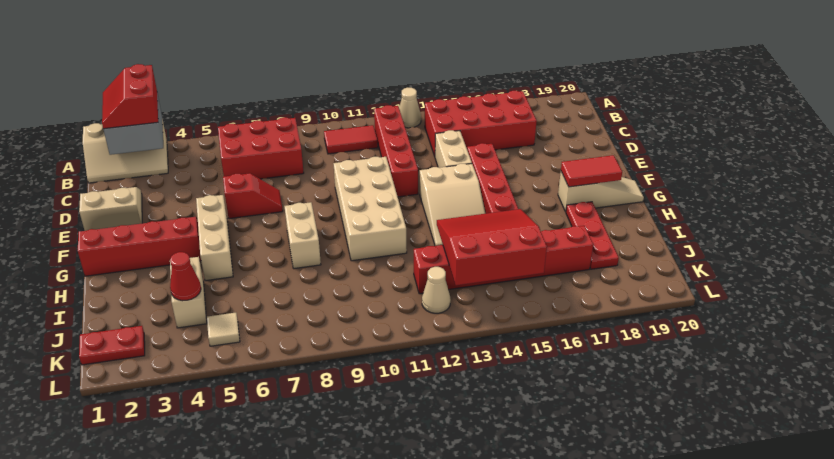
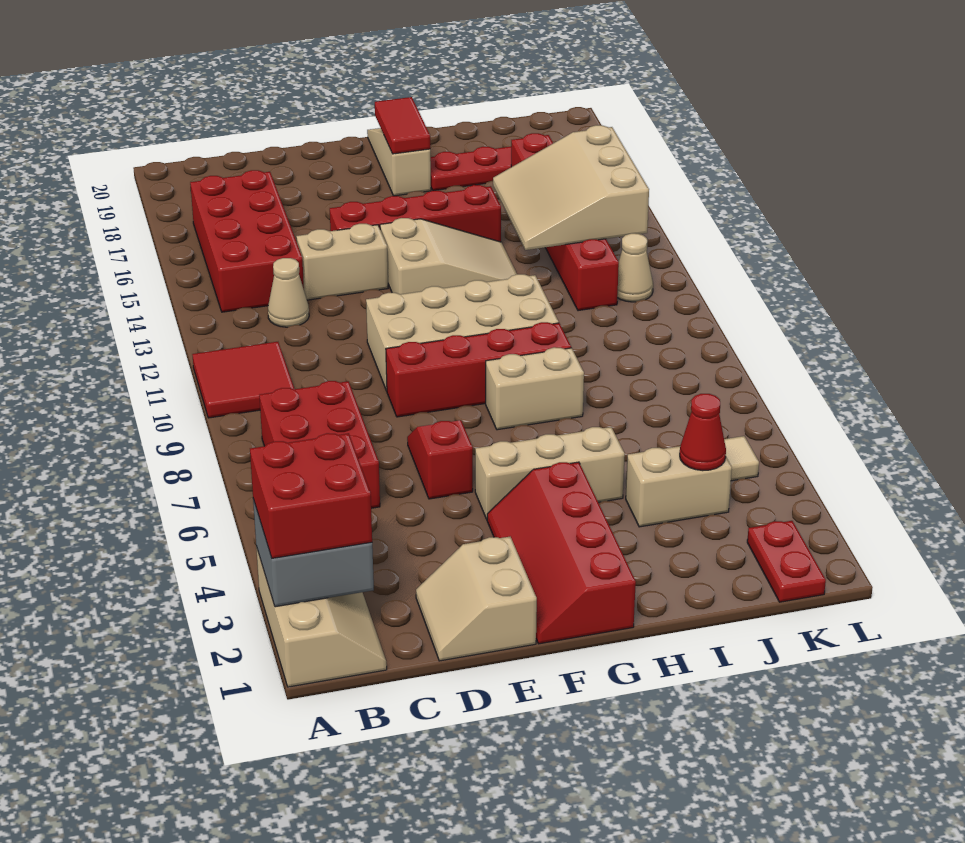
red slope A2:B3 level 3 top 3 -> red brick A2:B3 level 3
tan cone A13 level 1 -> tan cone C13 level 1
red tile B10:B11 level 1 -> red tile A10:B11 level 1
red brick B12:E12 level 1 -> red brick E9:H9 level 1
red slope I13:K15 level 2 top K -> tan slope I13:K15 level 2 top K

